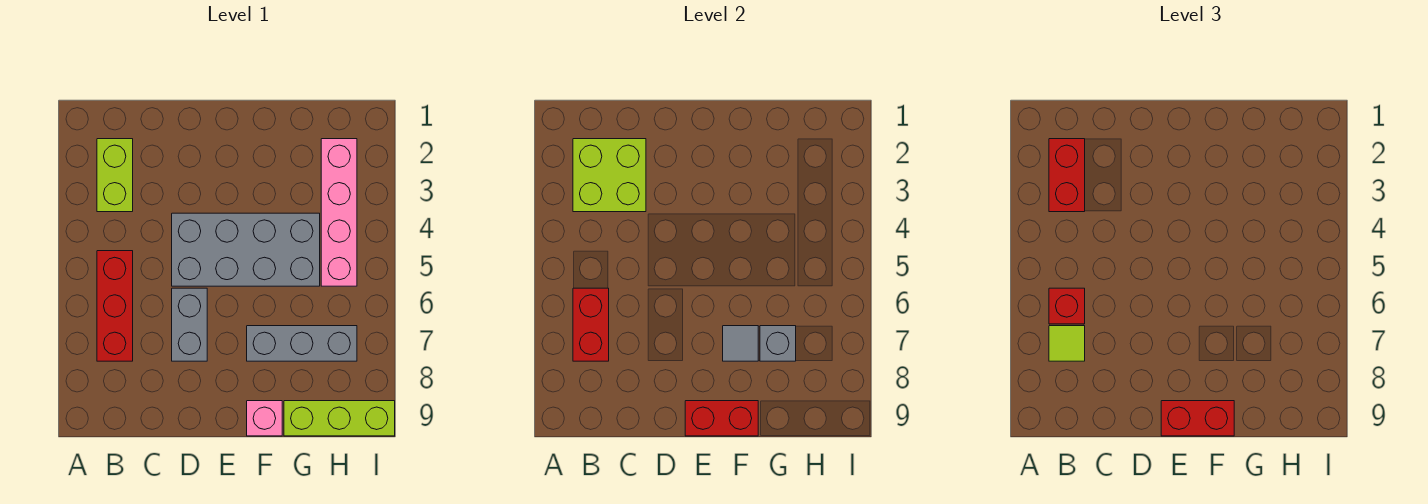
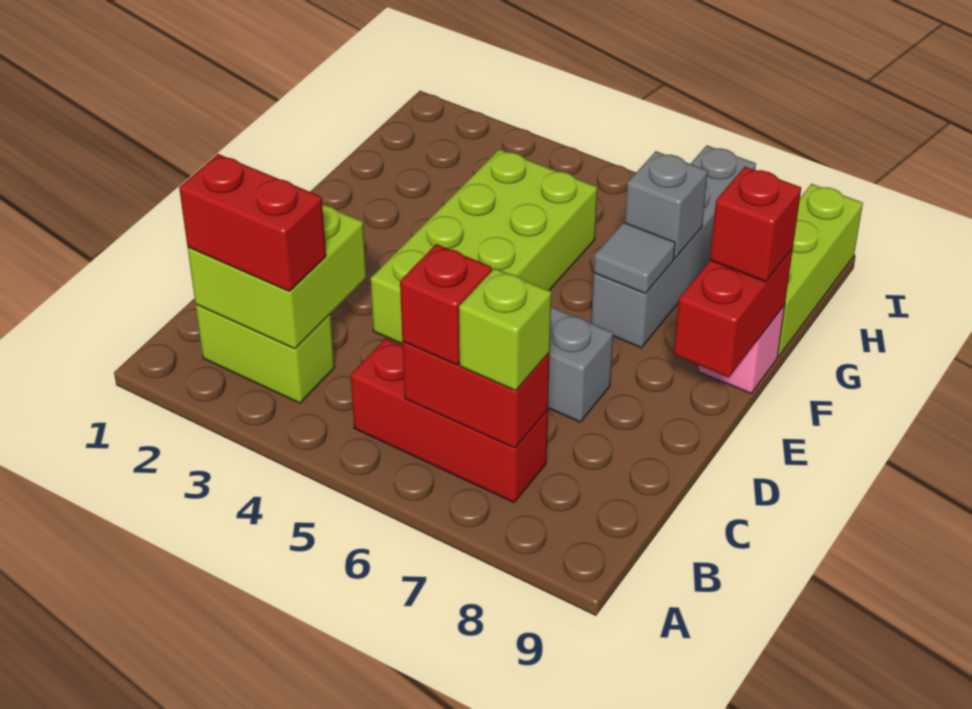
lime tile B7 level 3 -> lime brick B7 level 3
grey brick D4:G5 level 1 -> lime brick D4:G5 level 1
red brick E9:F9 level 3 -> red brick F9 level 3
grey brick F7:H7 level 1 -> grey brick F7:I7 level 1
pink brick H2:H5 level 1 -> none

